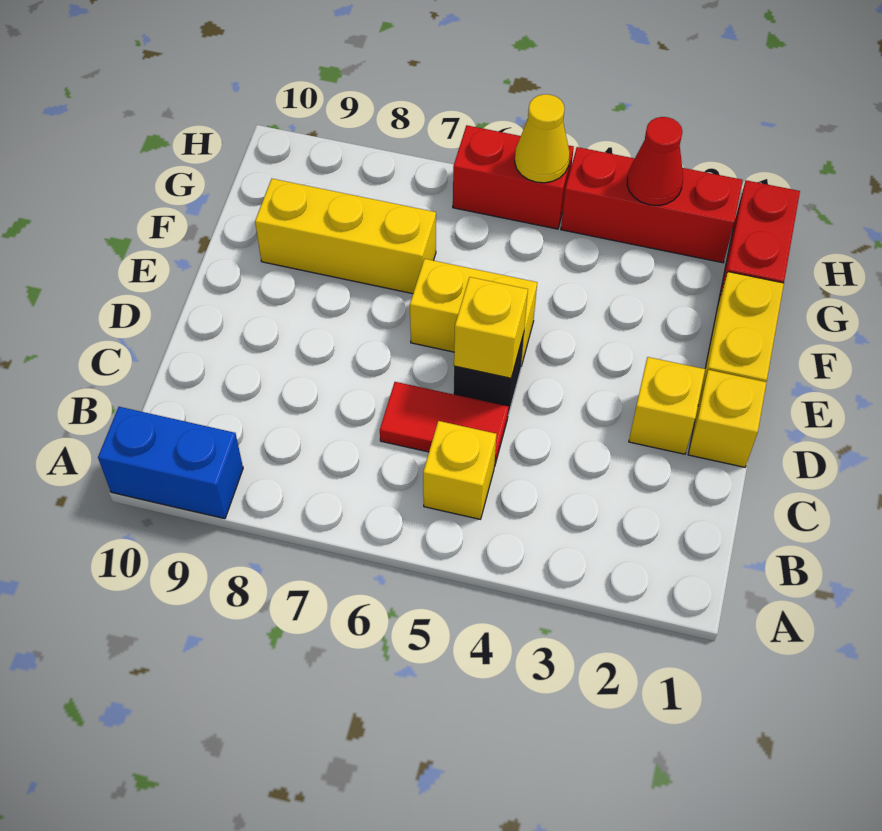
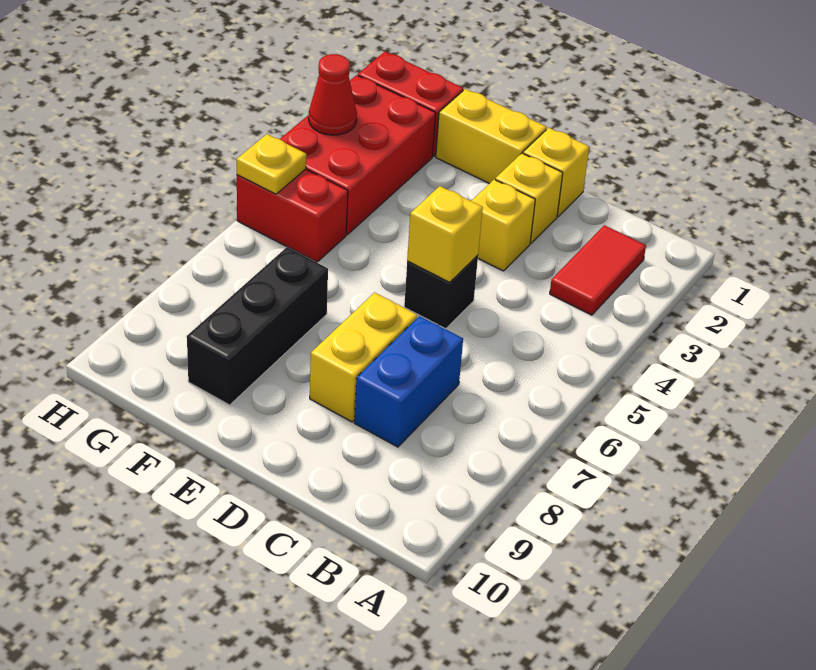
blue brick A9:A10 level 1 -> blue brick C7:C8 level 1
yellow brick B5 level 1 -> yellow brick D3 level 1
red tile C5:C6 level 1 -> red tile B2:B3 level 1
yellow brick E5:E6 level 1 -> yellow brick D7:D8 level 1
yellow brick F7:F9 level 1 -> black brick F7:F9 level 1
red brick H2:H4 level 1 -> red brick G2:H4 level 1
red brick H5:H6 level 1 -> red brick G5:H5 level 1
yellow cone H5 level 2 -> yellow plate H5 level 2

